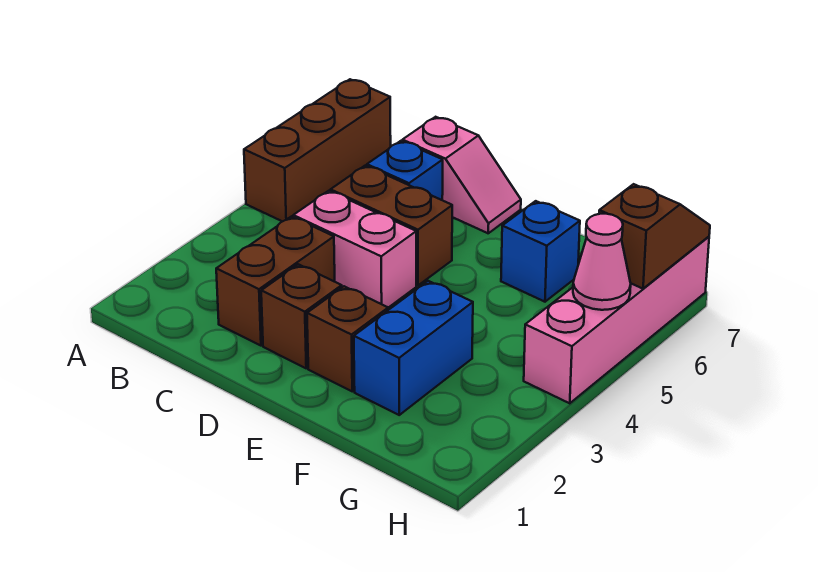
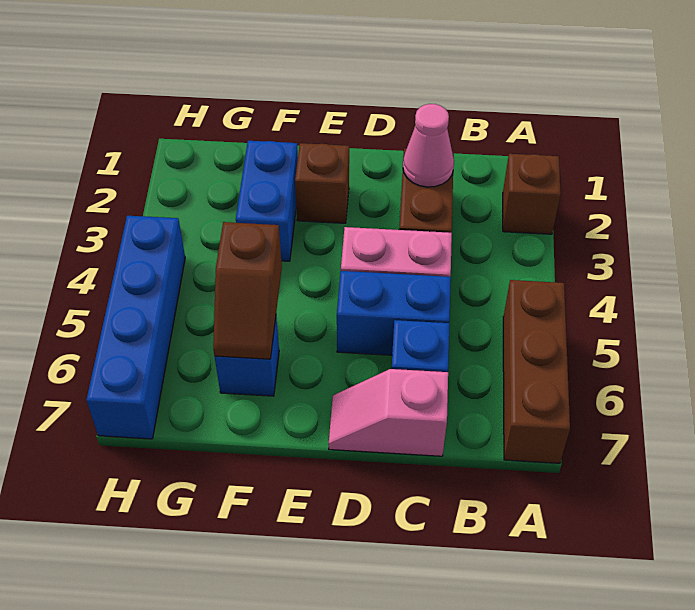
brown brick C5:D5 level 1 -> blue brick C5:D5 level 1
brown brick D2 level 1 -> brown brick A2 level 1
pink brick H4:H7 level 1 -> blue brick H4:H7 level 1
pink cone H5 level 2 -> pink cone C2 level 2
brown slope H6:H7 level 2 top 6 -> brown slope F5:F6 level 2 top 5

